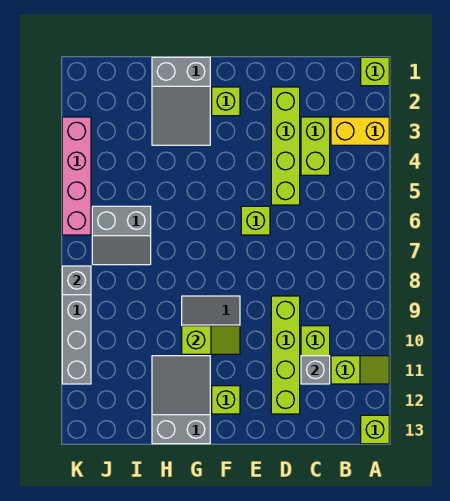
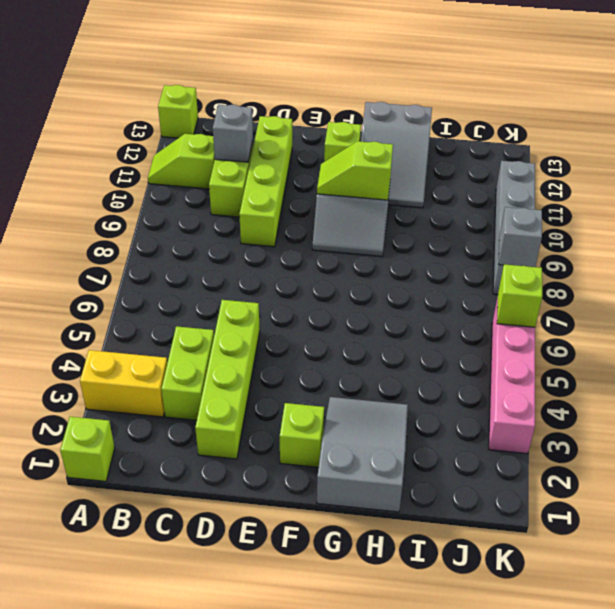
lime brick E6 level 1 -> lime brick K6 level 2
grey slope I6:J7 level 1 top 6 -> none

